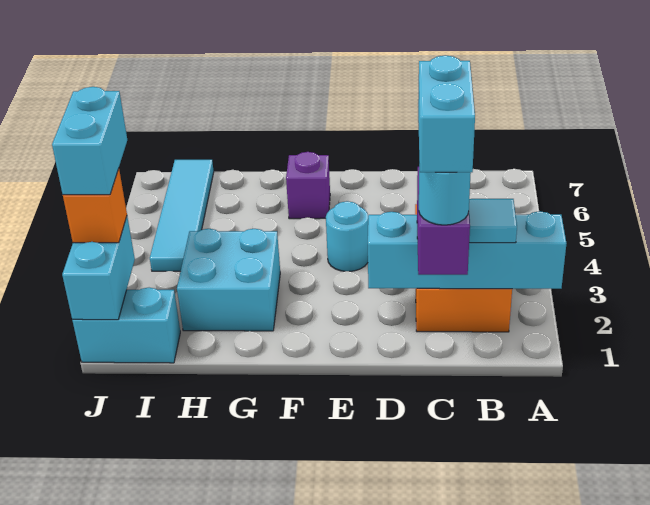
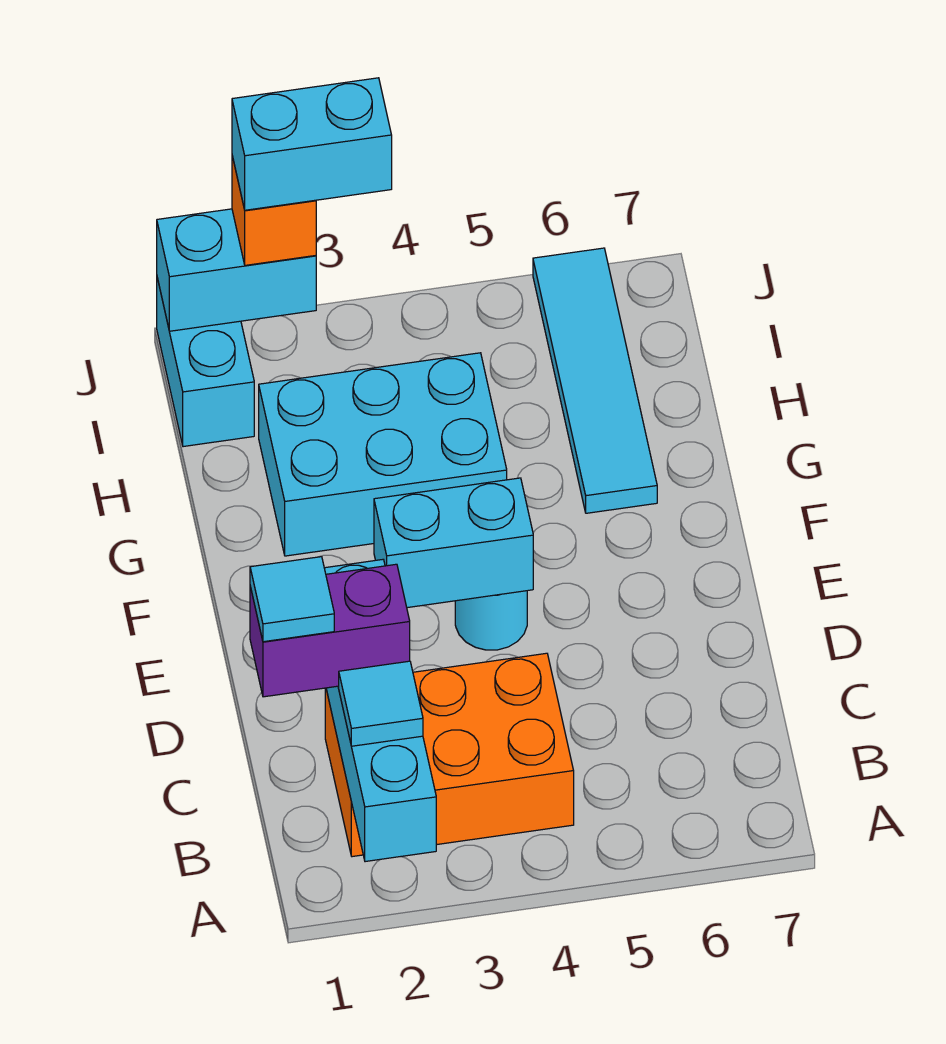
cyan round brick C1 level 4 -> cyan tile C1 level 4
cyan brick C1:C2 level 5 -> cyan brick E3:E4 level 2
purple brick F6 level 1 -> none
cyan brick G2:H3 level 1 -> cyan brick G2:H4 level 1
cyan tile I4:I7 level 1 -> cyan tile G6:J6 level 1

